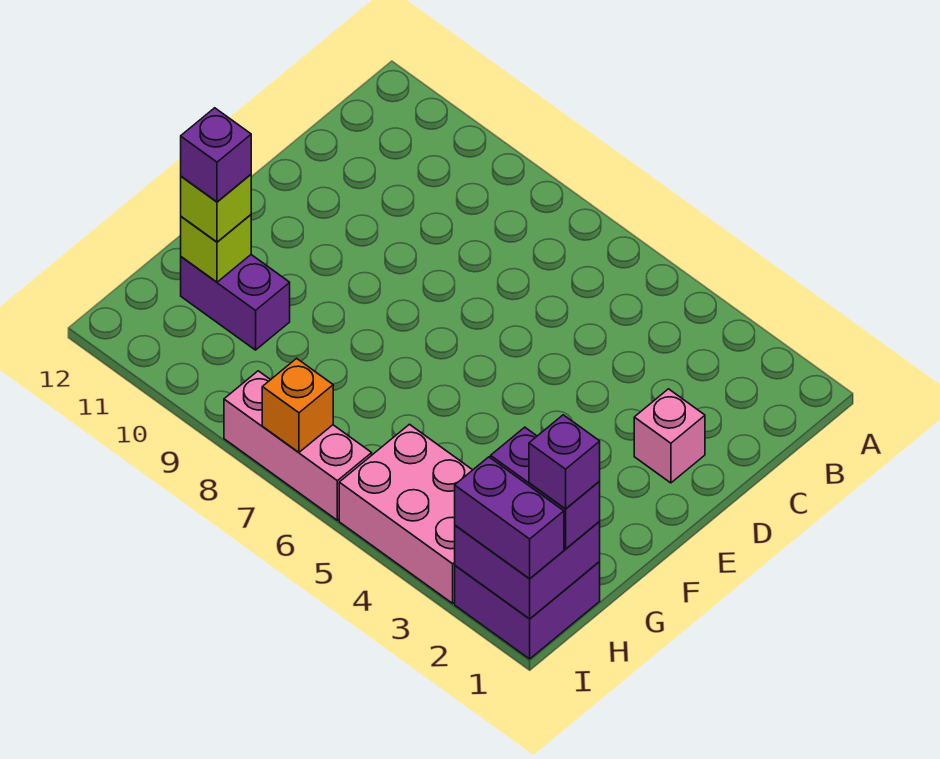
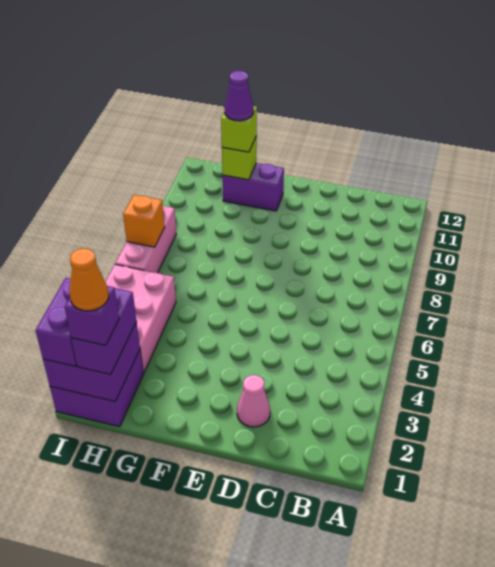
pink brick D2 level 1 -> pink cone D2 level 1
purple brick G10:G11 level 1 -> purple brick F11:G11 level 1
purple brick G11 level 4 -> purple cone G11 level 4
none -> orange cone H1 level 5

